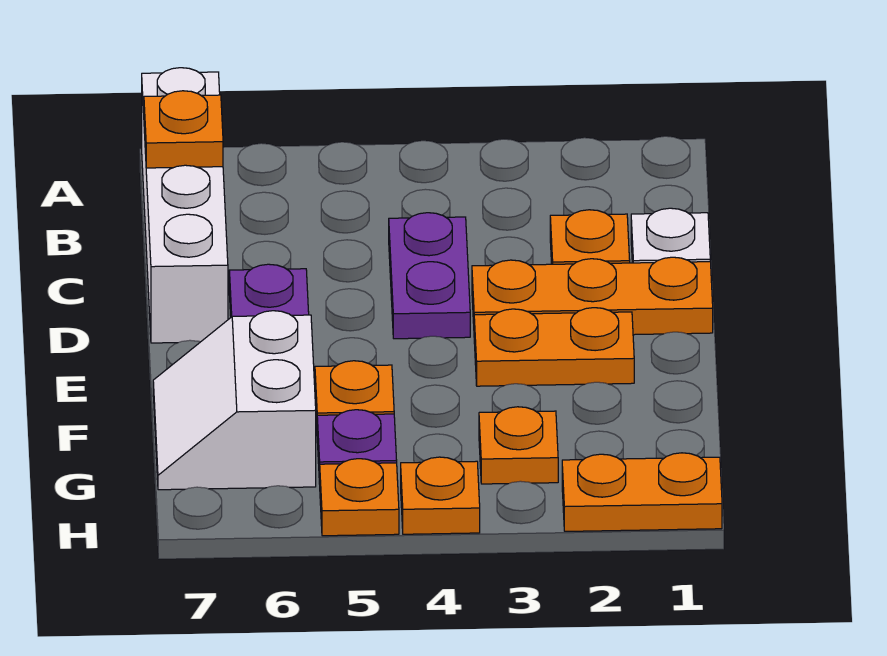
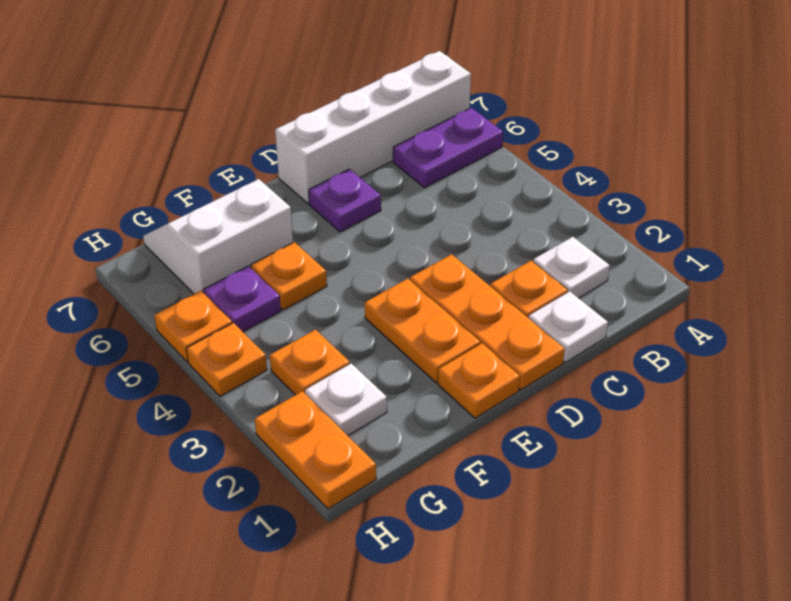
none -> white plate B2 level 1
orange plate B7 level 2 -> orange plate E1 level 1
purple plate C4:D4 level 1 -> purple plate A6:B6 level 1
none -> white plate G2 level 1

